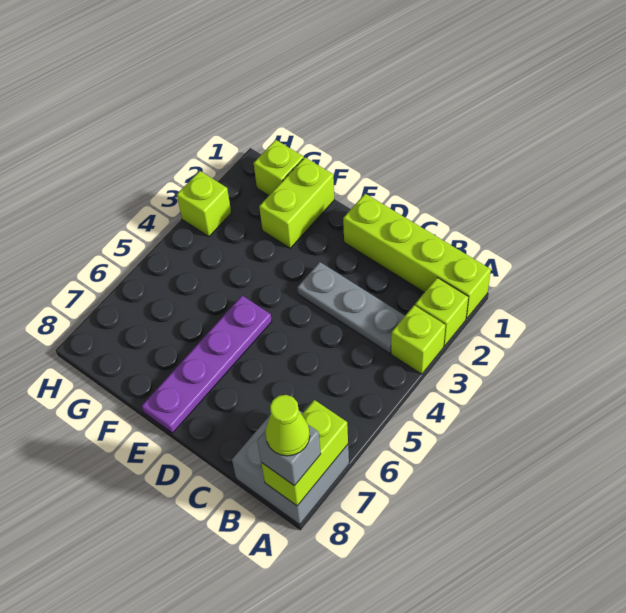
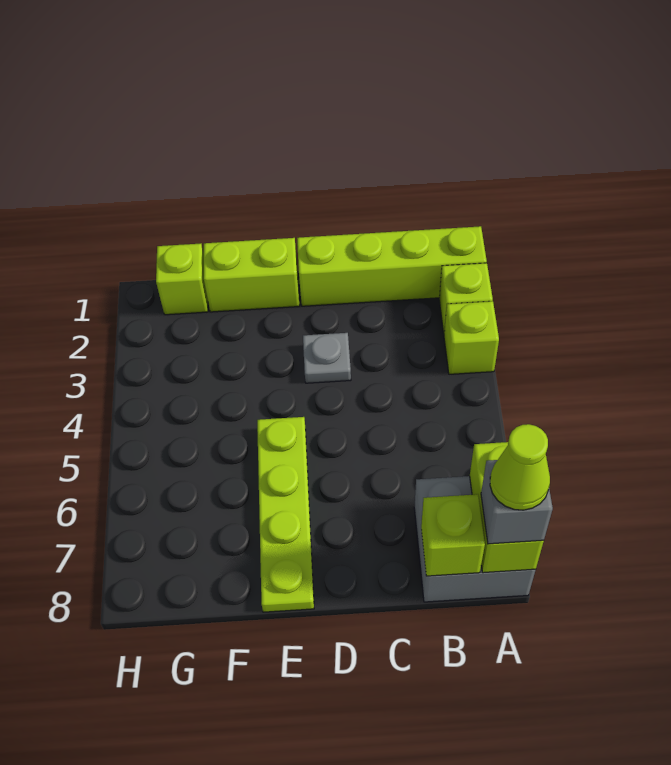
grey plate B3:D3 level 1 -> grey plate D3 level 1
purple plate E5:E8 level 1 -> lime plate E5:E8 level 1
lime brick F1:F2 level 1 -> lime brick E1:F1 level 1
lime brick H3 level 1 -> lime brick B8 level 2

